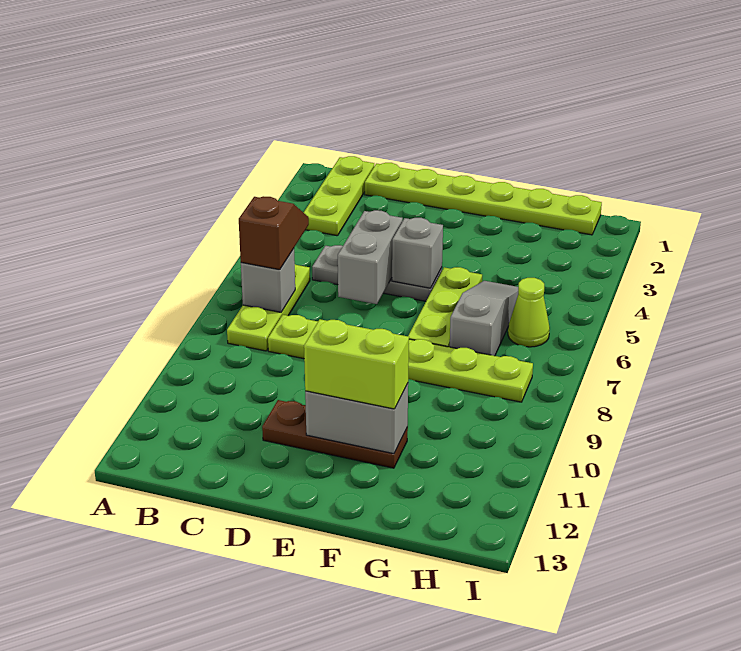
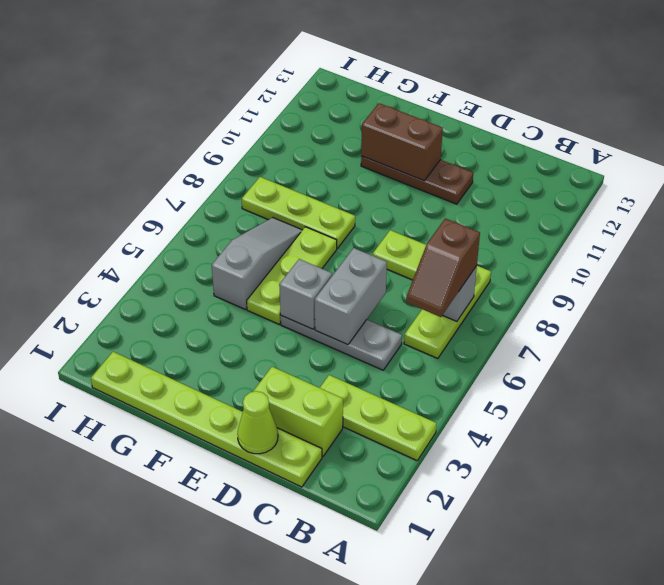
lime plate B1:B3 level 1 -> lime plate A3:C3 level 1
grey brick E11:F11 level 2 -> brown brick E11:F11 level 2
lime brick E11:F11 level 3 -> lime brick C2:D2 level 1
grey slope G5:G7 level 1 top 7 -> grey slope G5:G7 level 1 top 5
lime cone H6 level 1 -> lime cone D1 level 2

